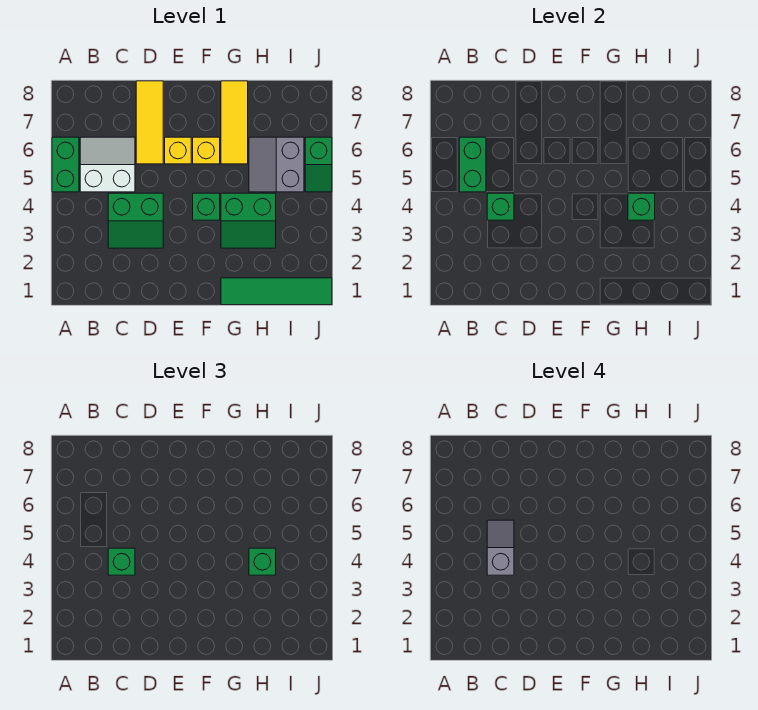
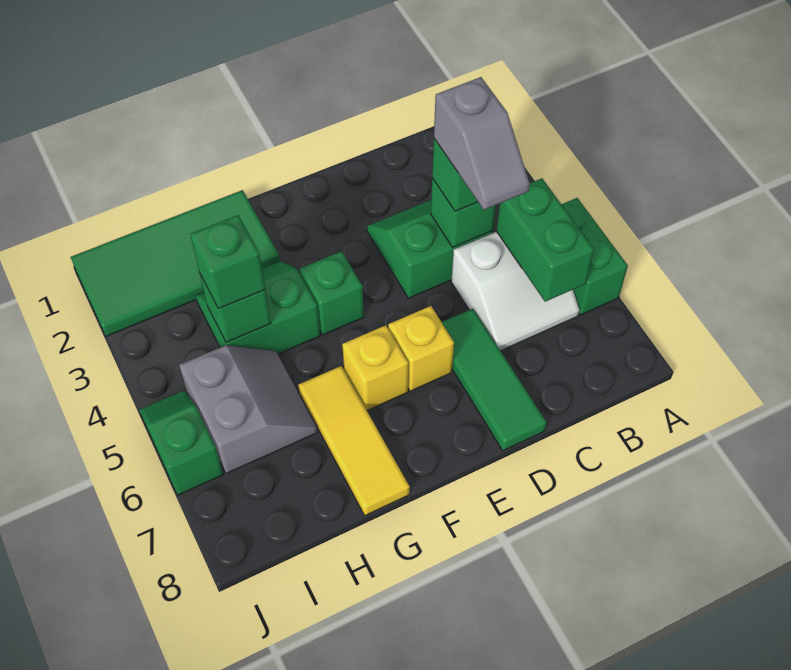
yellow tile D6:D8 level 1 -> green tile D6:D8 level 1
green tile G1:J1 level 1 -> green tile G1:J2 level 1

